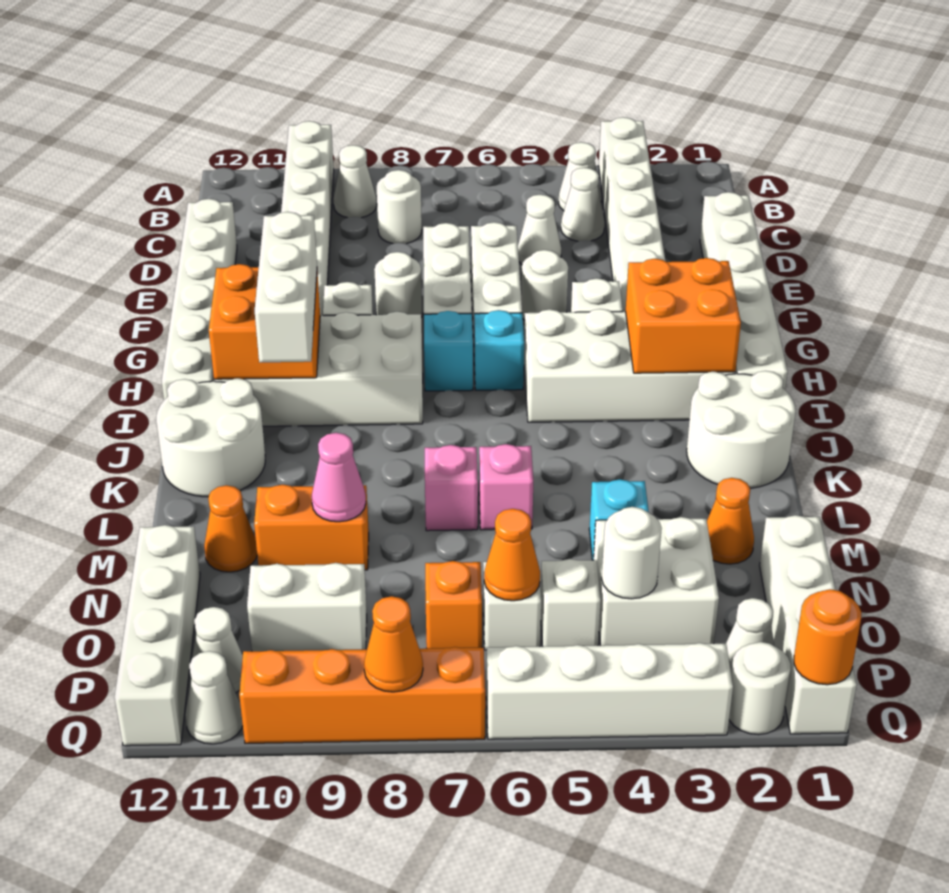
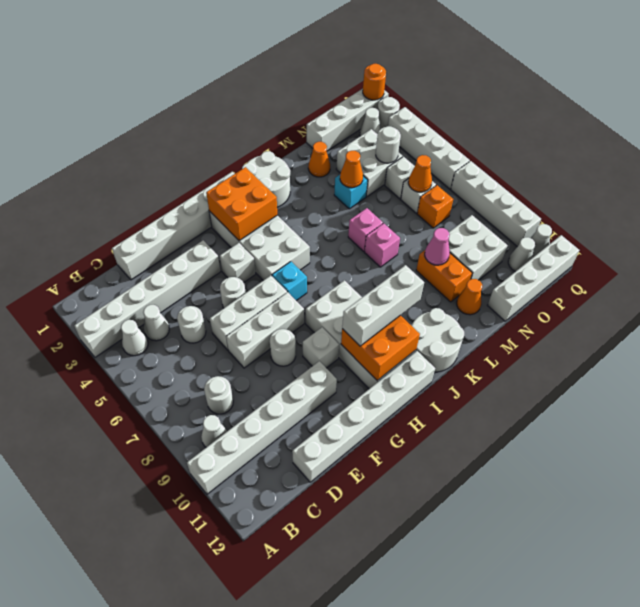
white cone D5 level 1 -> white round brick D5 level 1
cyan brick H7 level 1 -> none
white brick O9:O10 level 1 -> white brick N9:O10 level 1
orange brick Q7:Q10 level 1 -> white brick Q7:Q10 level 1
orange cone Q8 level 2 -> orange cone M4 level 2

